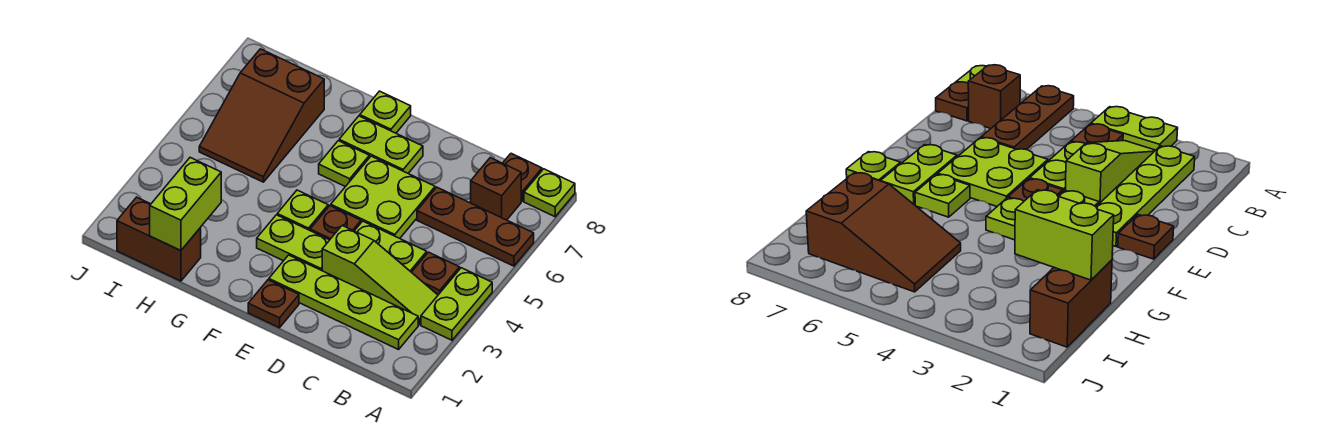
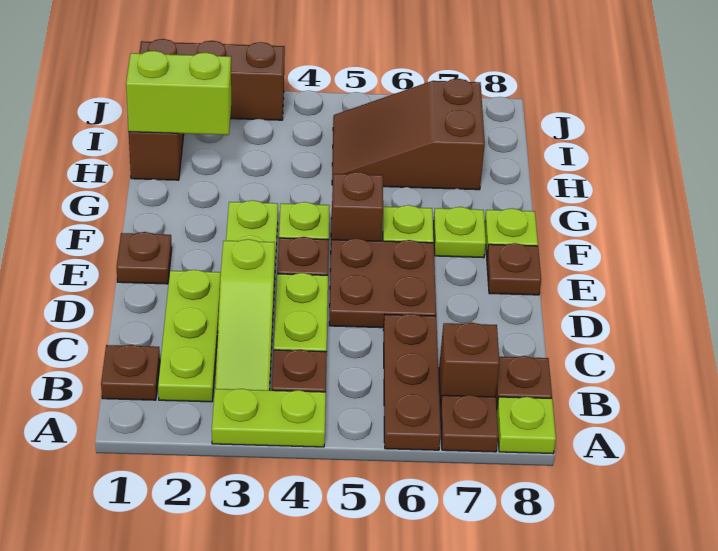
none -> brown plate A7 level 1
none -> brown plate B1 level 1
lime plate B2:E2 level 1 -> lime plate B2:D2 level 1
lime plate D5:E6 level 1 -> brown plate D5:E6 level 1
lime plate E7:F7 level 1 -> lime plate F7 level 1
none -> brown plate E8 level 1
none -> brown brick F5 level 1
none -> brown brick J1:J3 level 1

